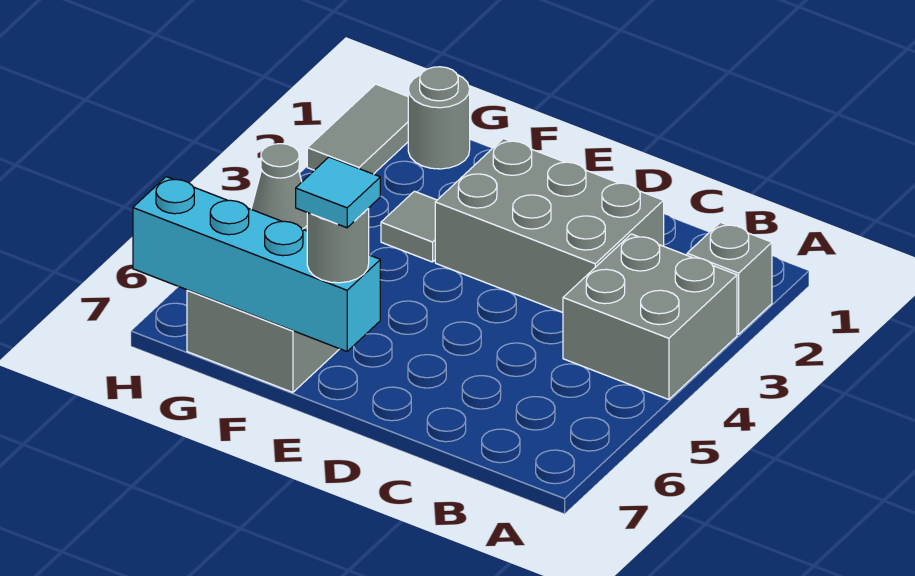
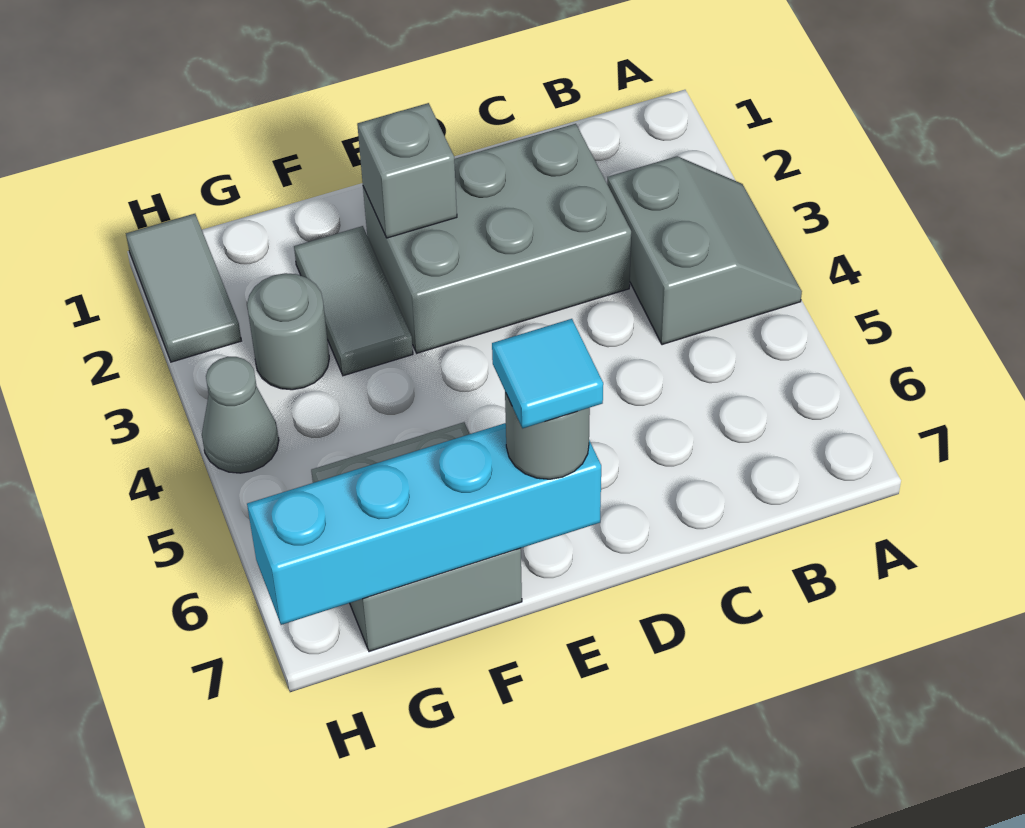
grey brick A2 level 1 -> grey brick E2 level 2
grey brick A3:B4 level 1 -> grey slope A3:B4 level 1 top B
grey tile F3 level 1 -> grey tile F2:F3 level 1
grey round brick G1 level 1 -> grey round brick G3 level 1

